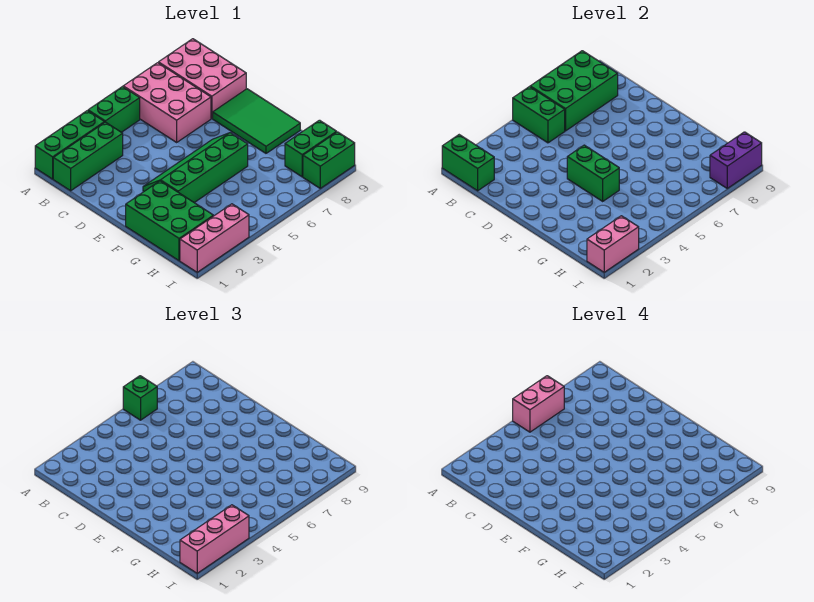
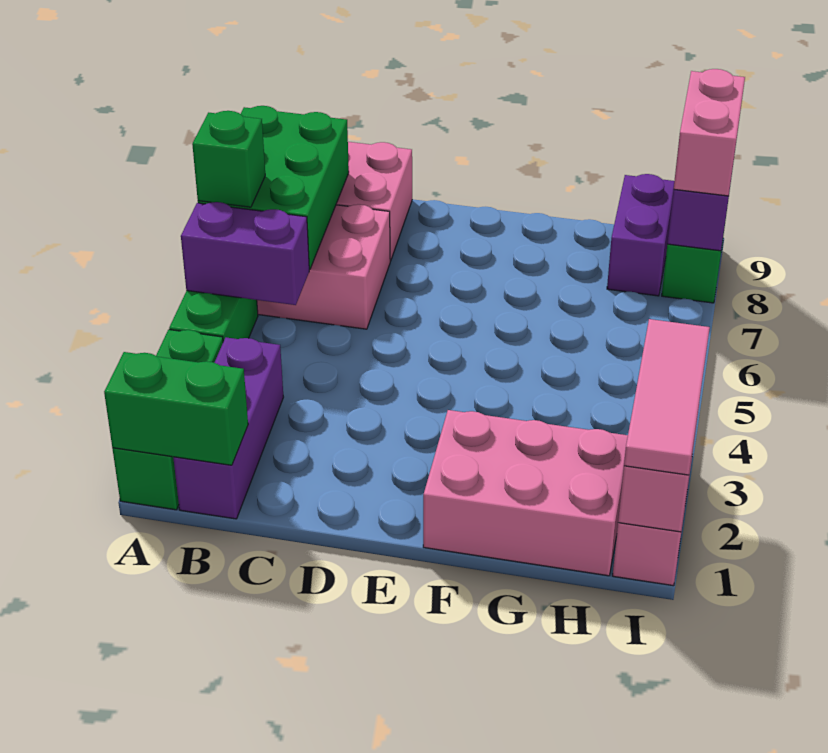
green brick A5:B5 level 2 -> purple brick A5:B5 level 2
pink brick A5:A6 level 4 -> pink brick I8:I9 level 3
green brick B1:B3 level 1 -> purple brick B1:B3 level 1
green tile D8:F9 level 1 -> none
green slope E3:F6 level 1 top F -> none
green brick E4:F4 level 2 -> none
green brick F1:H2 level 1 -> pink brick F1:H2 level 1
green brick H8:H9 level 1 -> purple brick H8:H9 level 1
pink brick I1:I3 level 3 -> pink tile I1:I3 level 3

